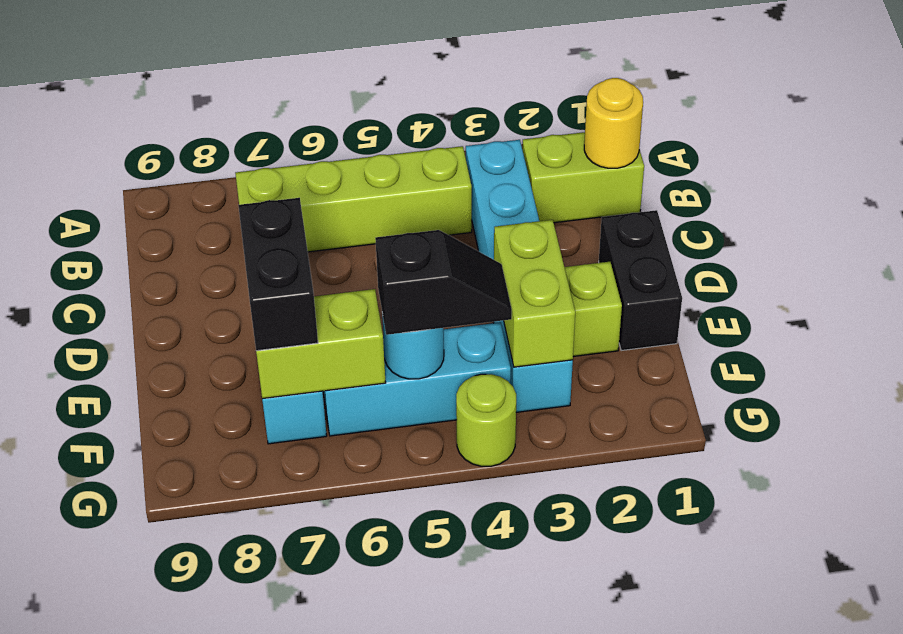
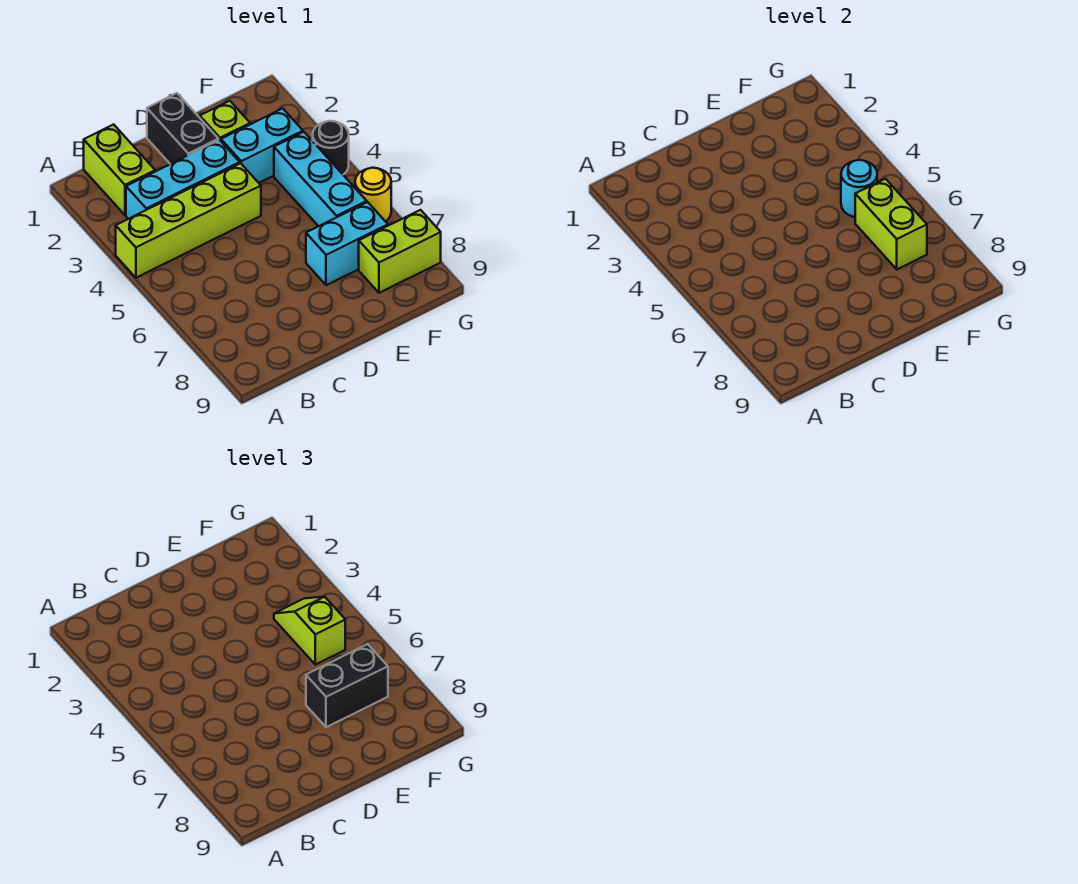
yellow round brick B1 level 2 -> yellow round brick G6 level 1
lime brick B4:B7 level 1 -> lime brick A4:D4 level 1
black brick D1:E1 level 1 -> black brick D1:D2 level 1
lime brick E3:F3 level 2 -> lime brick F8:G8 level 1
black slope F4:F5 level 3 top 5 -> lime slope F4:F5 level 3 top 5
lime round brick G4 level 1 -> black round brick G4 level 1

